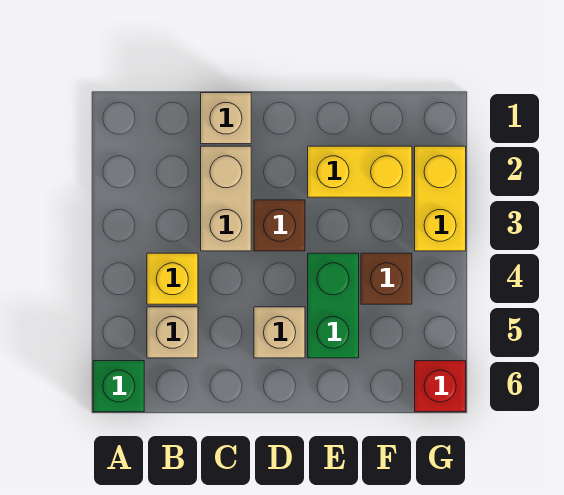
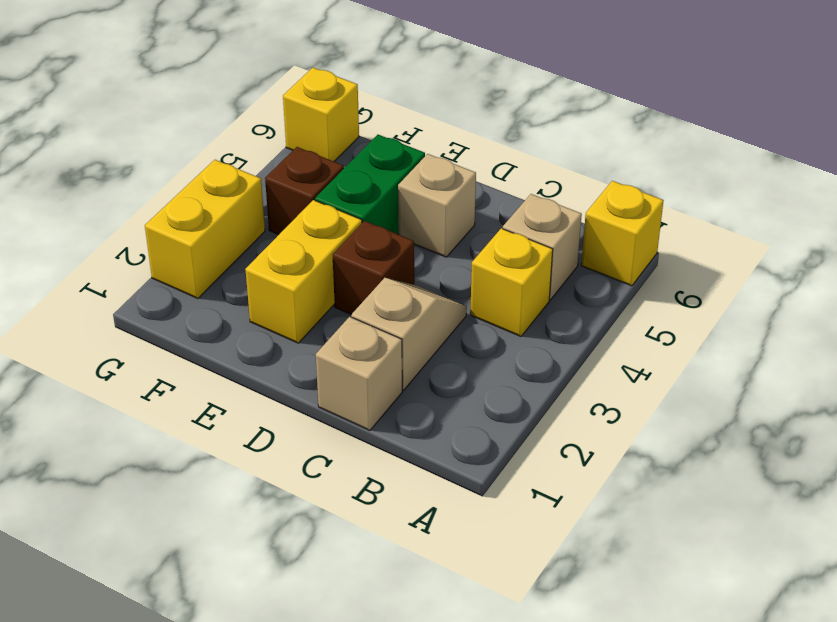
green brick A6 level 1 -> yellow brick A6 level 1
tan brick C2:C3 level 1 -> tan slope C2:C3 level 1 top 2
yellow brick E2:F2 level 1 -> yellow brick E2:E3 level 1
red brick G6 level 1 -> yellow brick G6 level 1

